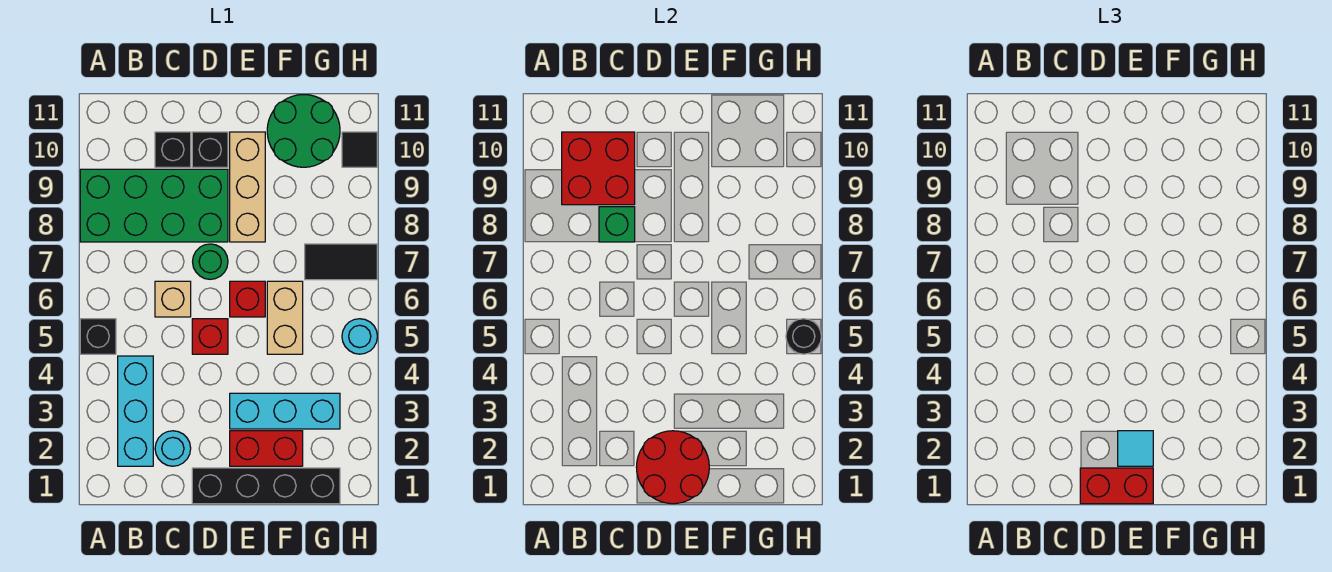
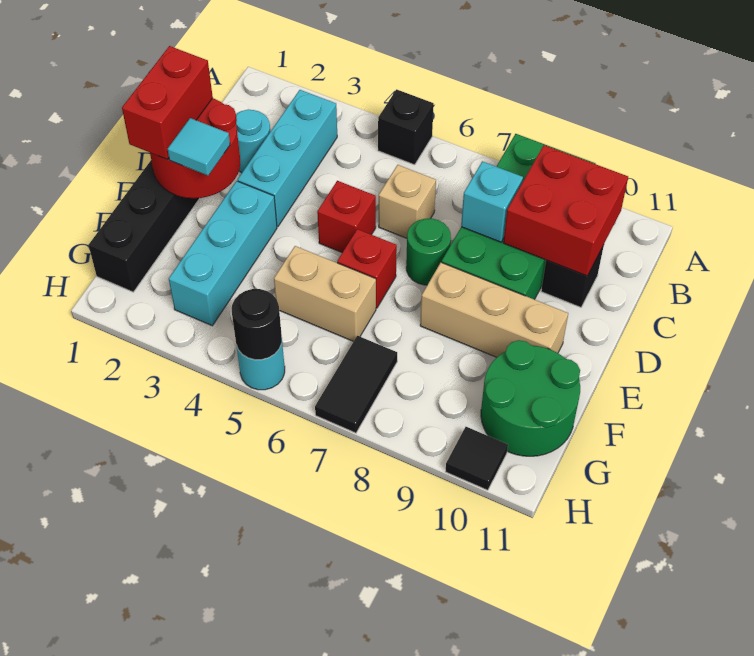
cyan brick B2:B4 level 1 -> cyan brick B3:D3 level 1
green brick C8 level 2 -> cyan brick C8 level 2
black brick D10 level 1 -> none
red brick E2:F2 level 1 -> none

